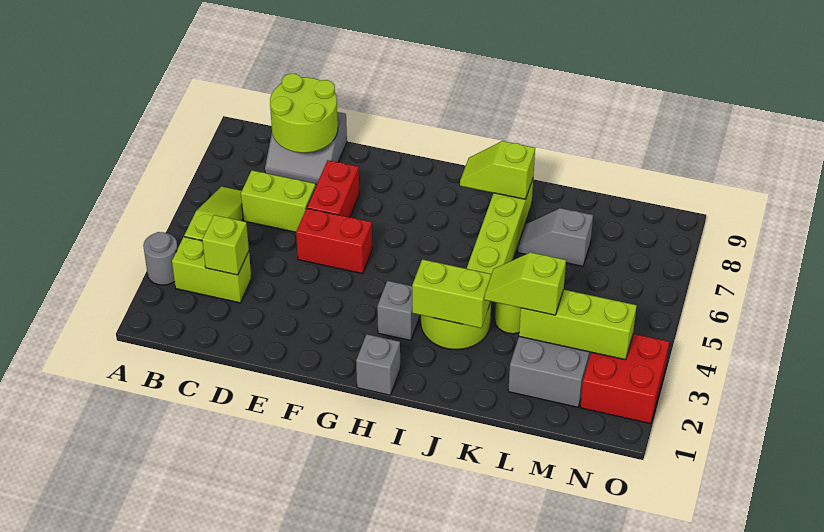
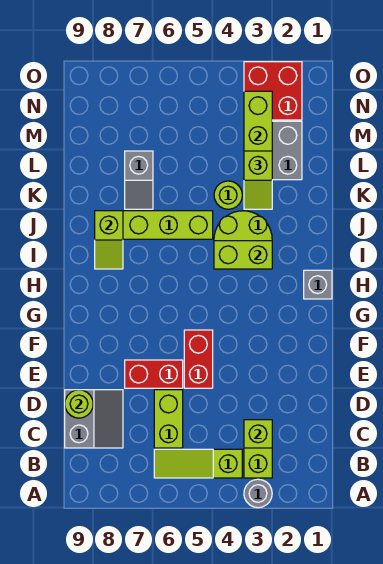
lime round brick C8:D9 level 2 -> lime round brick D9 level 2
grey brick H3 level 1 -> none
lime brick I3:J3 level 2 -> lime brick I3:I4 level 2

